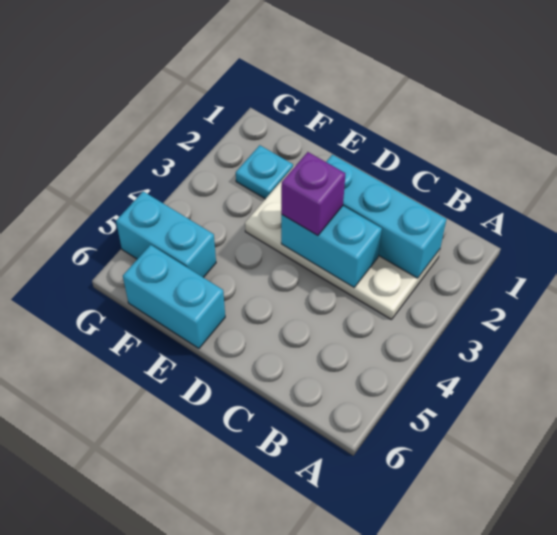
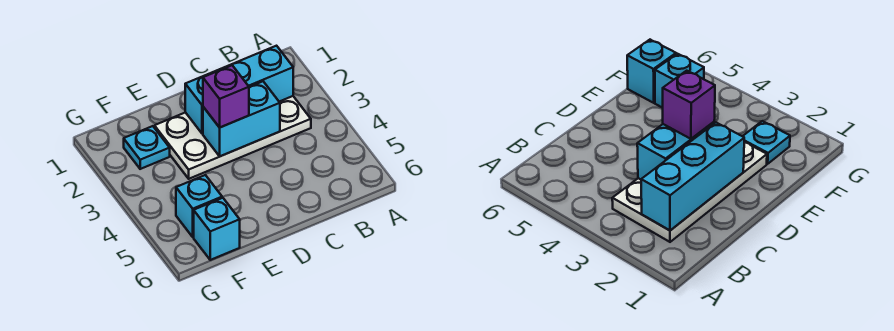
cyan brick E6:F6 level 1 -> cyan brick F6 level 1
cyan brick F5:G5 level 1 -> cyan brick F5 level 1

